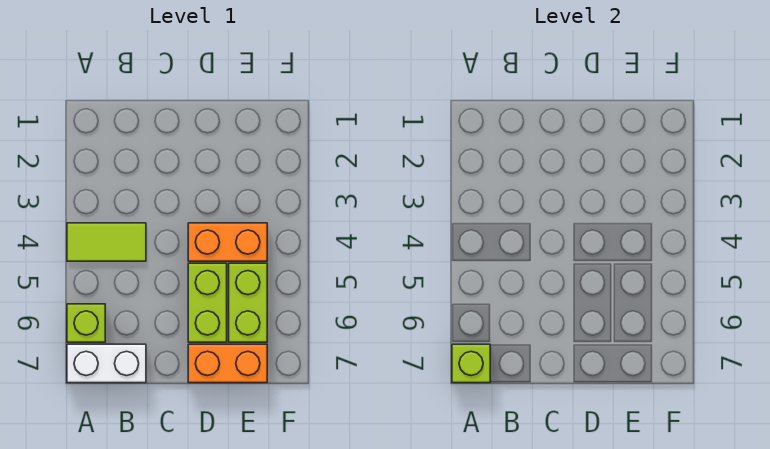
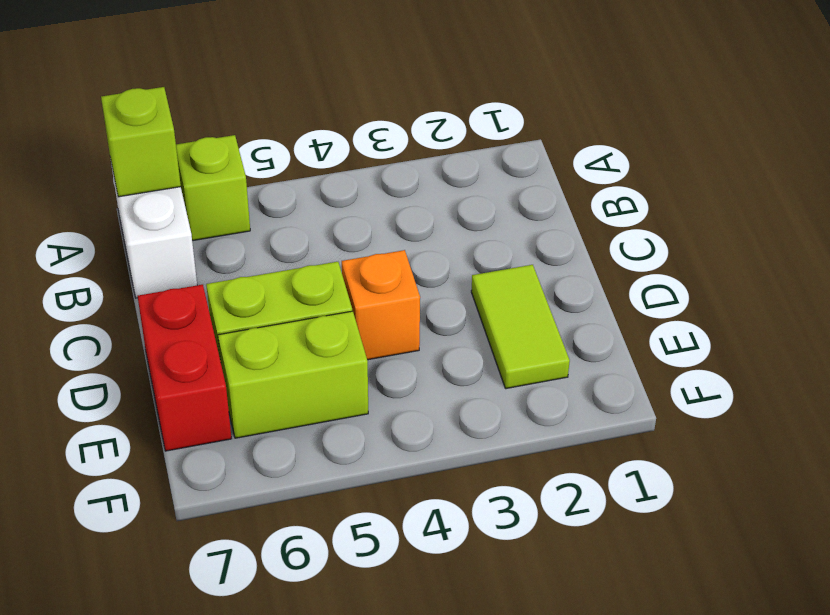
lime tile A4:B4 level 1 -> lime tile D2:E2 level 1
orange brick D4:E4 level 1 -> orange brick D4 level 1
orange brick D7:E7 level 1 -> red brick D7:E7 level 1

